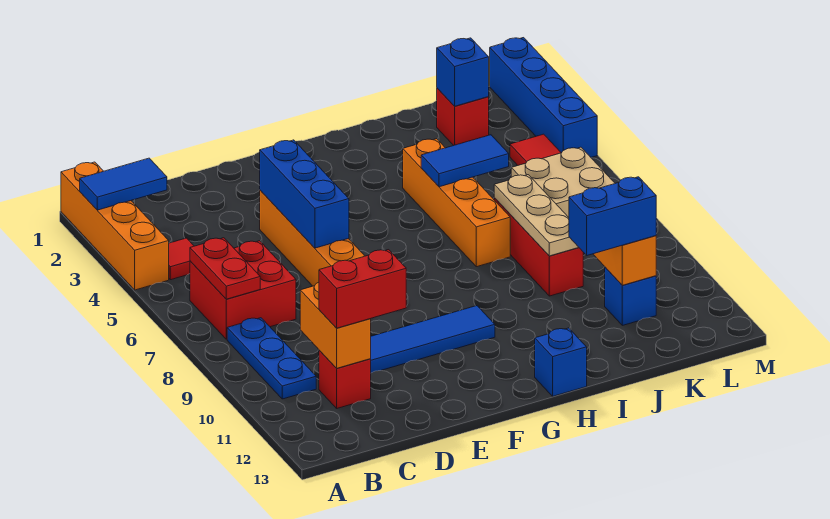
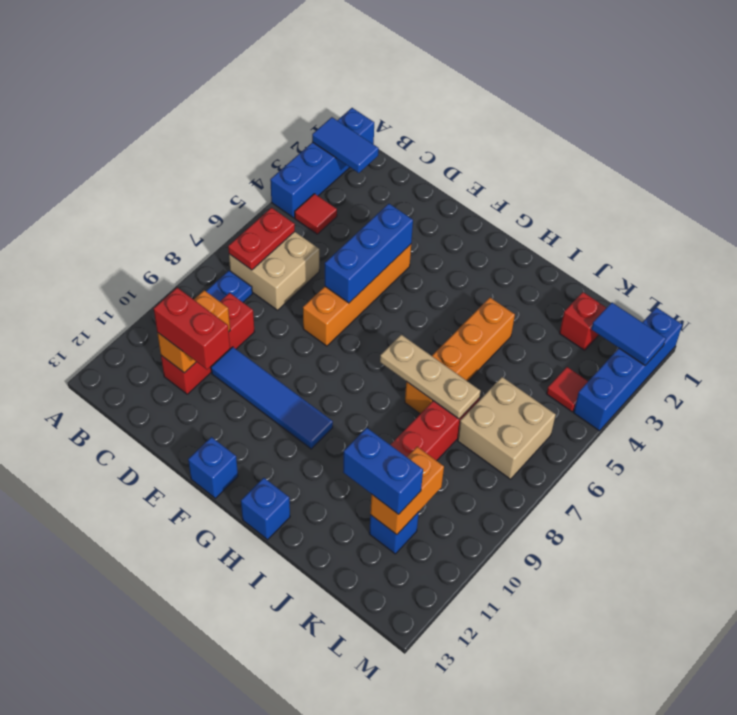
orange brick A1:A4 level 1 -> blue brick A1:A4 level 1
red brick B6:C7 level 1 -> tan brick B6:C7 level 1
red brick C11 level 1 -> red brick C9:C11 level 1
blue tile I5:J5 level 2 -> blue tile L2:M2 level 2
tan plate J7:J9 level 2 -> tan plate H7:J7 level 2
blue brick K2 level 2 -> blue brick F13 level 1

